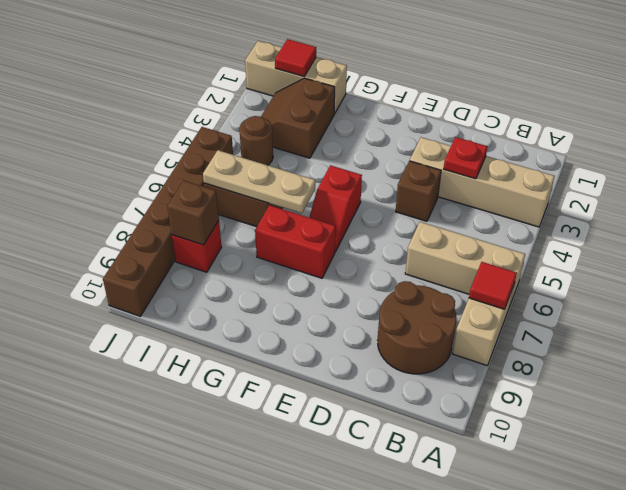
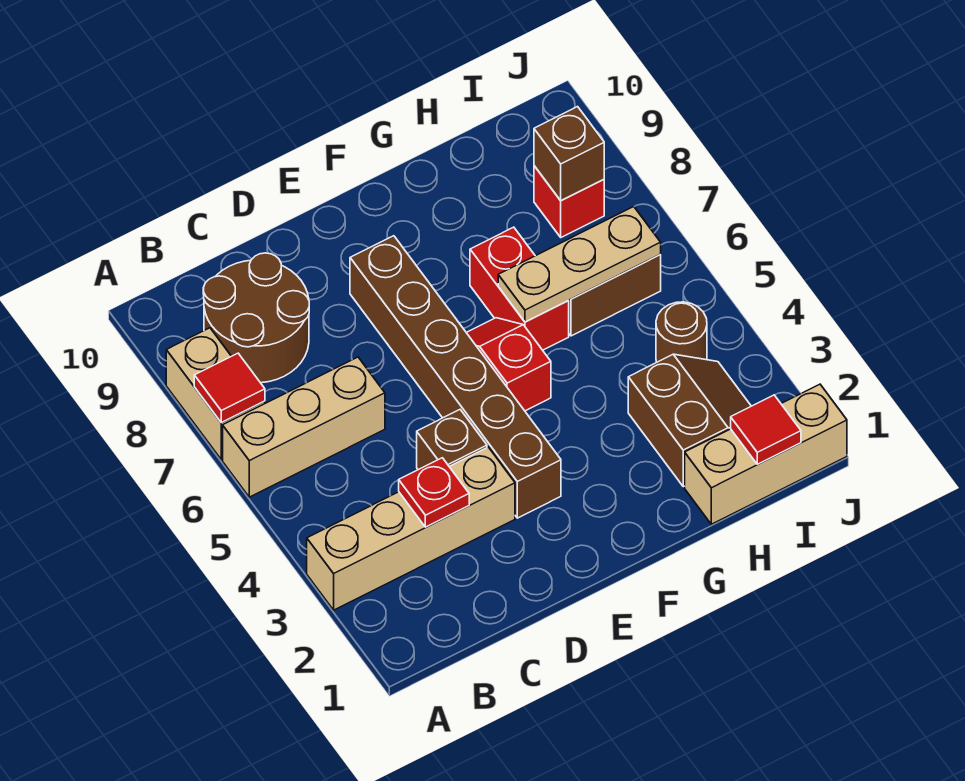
red brick F7:G7 level 1 -> red brick G6:G7 level 1
brown brick J5:J10 level 1 -> brown brick E3:E8 level 1

